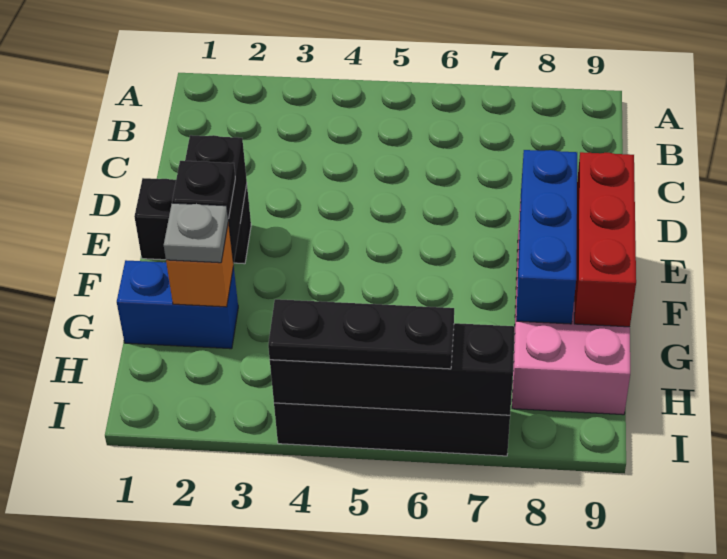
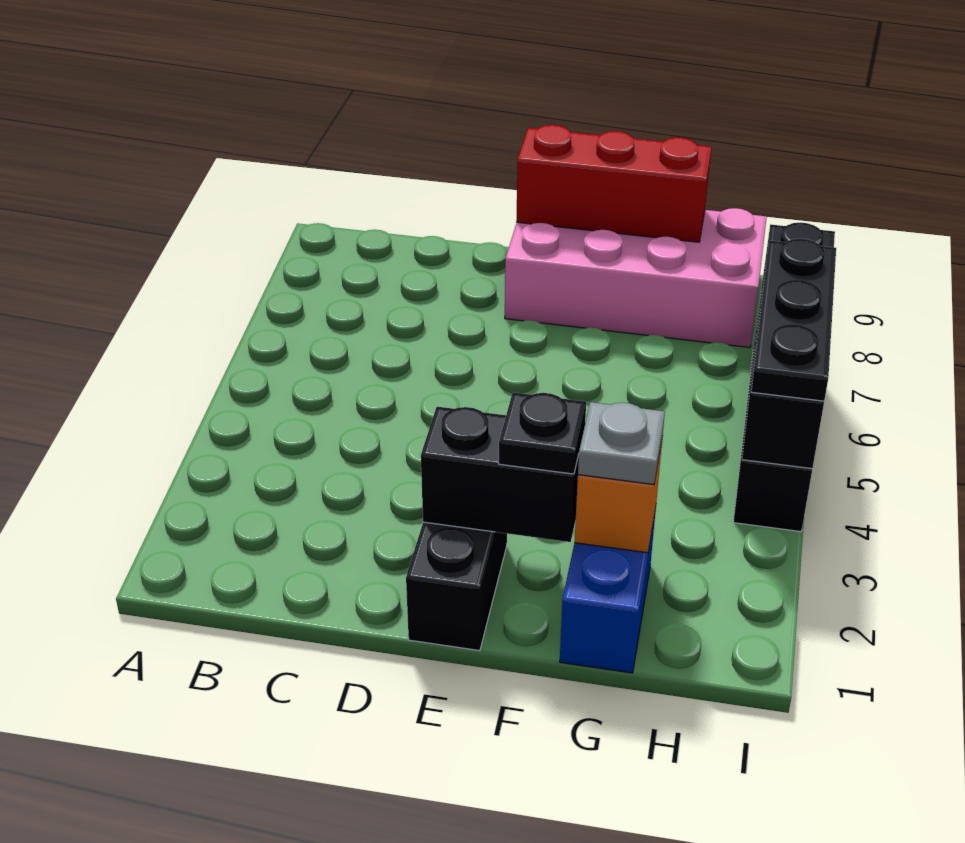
blue brick E8:G8 level 2 -> none

